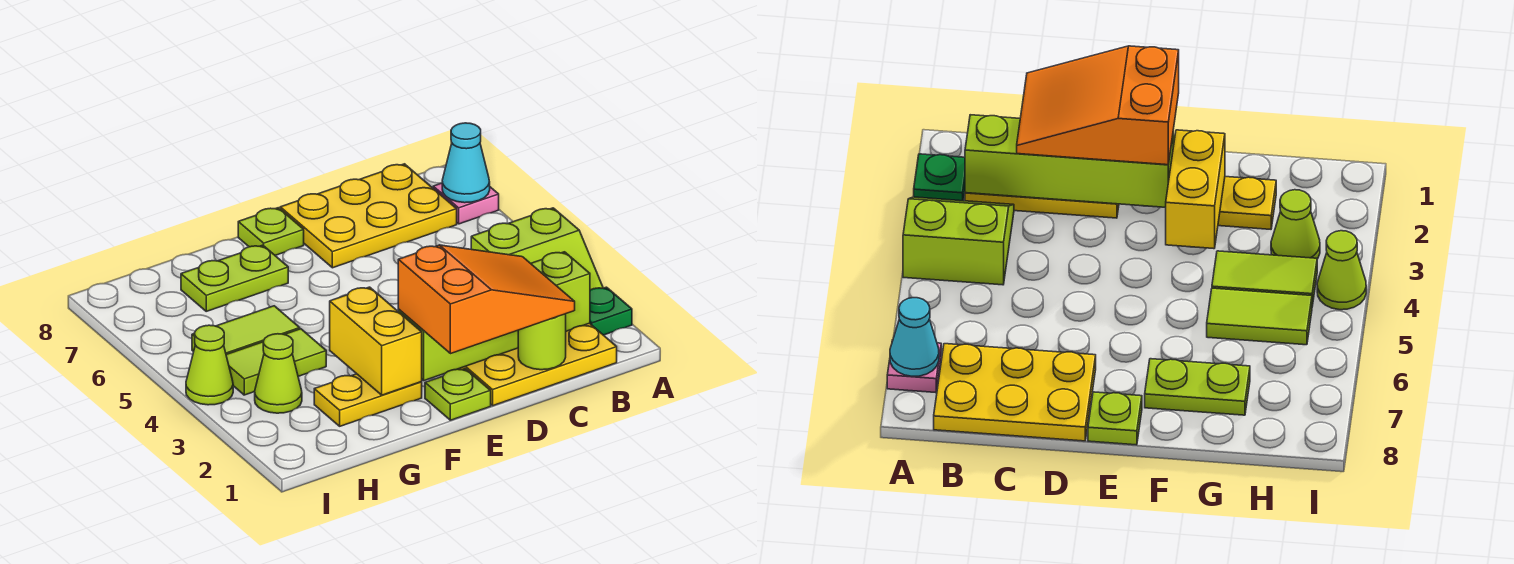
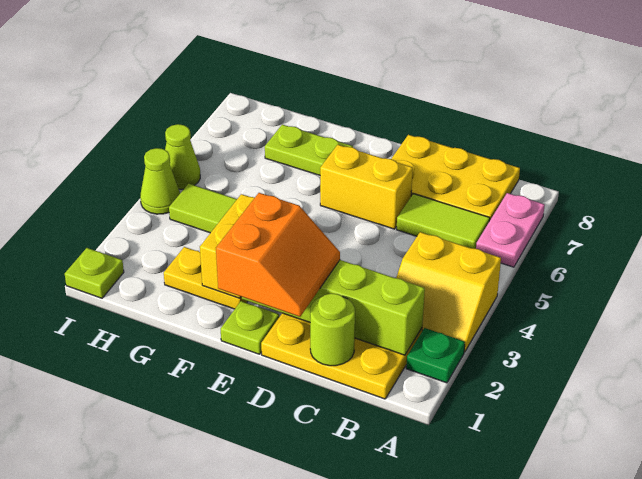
lime slope A3:B4 level 1 top 4 -> yellow slope A3:B4 level 1 top 4
pink plate A7 level 1 -> pink plate A6:A7 level 1
cyan cone A7 level 2 -> none
orange slope C1:E2 level 3 top E -> orange slope D1:E2 level 3 top E
none -> yellow brick D6:E6 level 1
lime plate E8 level 1 -> lime plate I1 level 1
lime tile G5:H5 level 1 -> lime tile B6:C6 level 1
lime cone H3 level 1 -> lime cone I5 level 1

